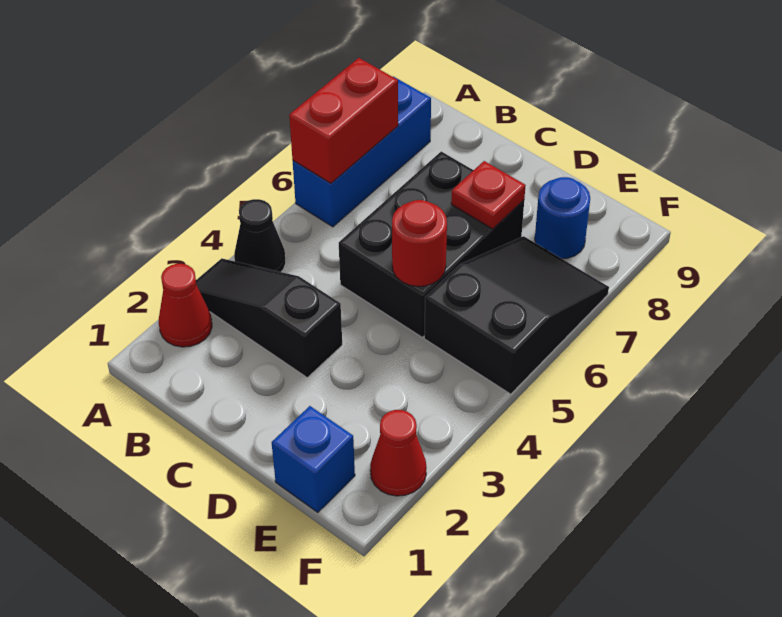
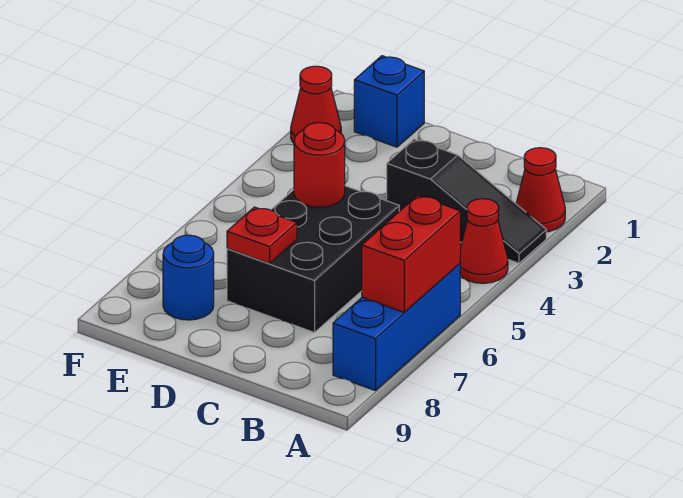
black cone A4 level 1 -> red cone A4 level 1
black slope E5:F7 level 1 top 5 -> none

